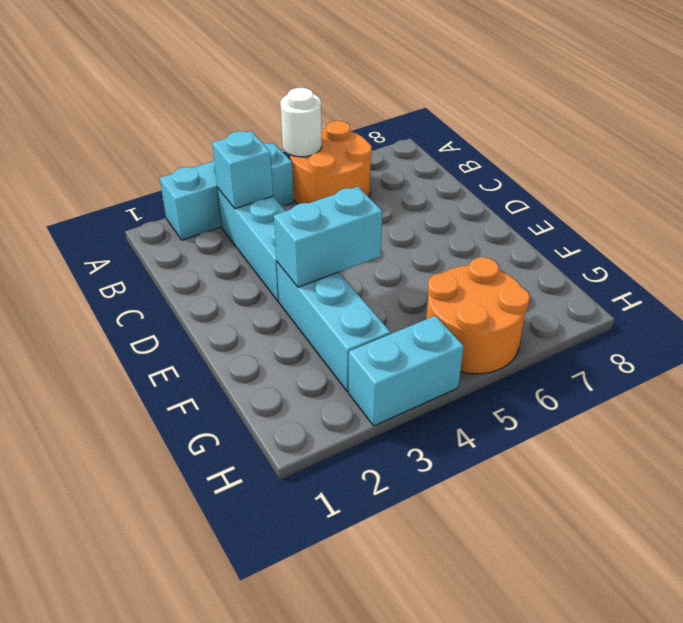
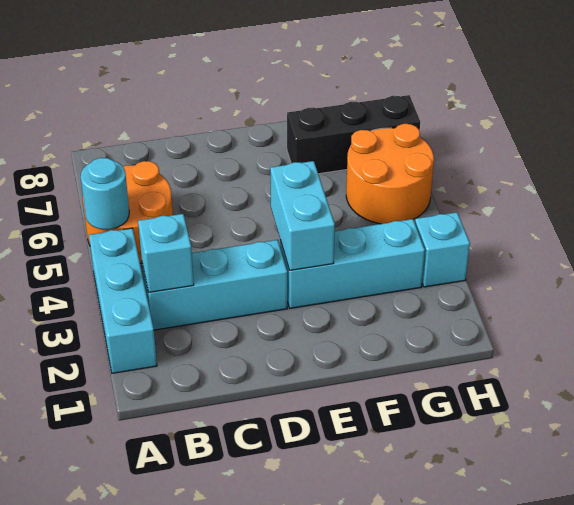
white round brick A5 level 2 -> cyan round brick A5 level 2
none -> black brick F7:H7 level 1
cyan brick H3:H4 level 1 -> cyan brick H3 level 1

